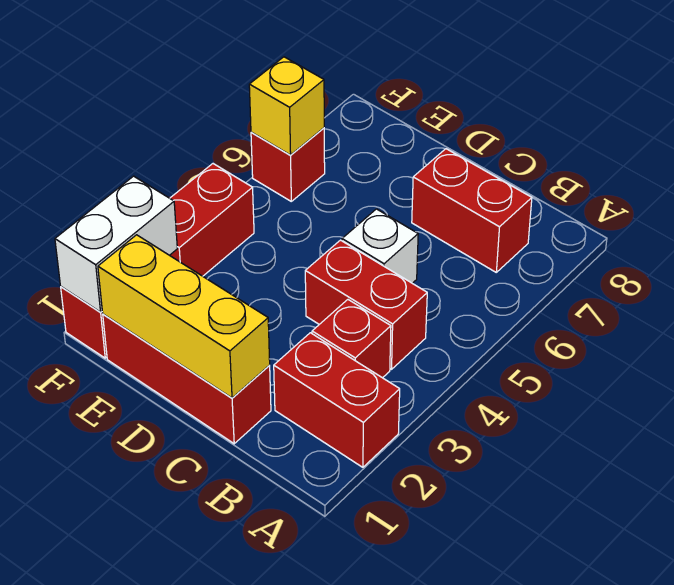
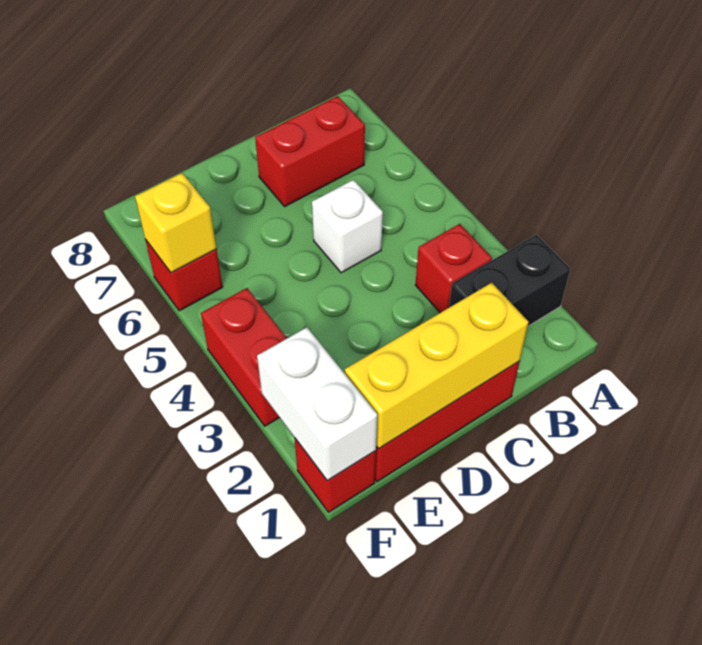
red brick A2:B2 level 1 -> black brick A2:B2 level 1
red brick B4:C4 level 1 -> none

